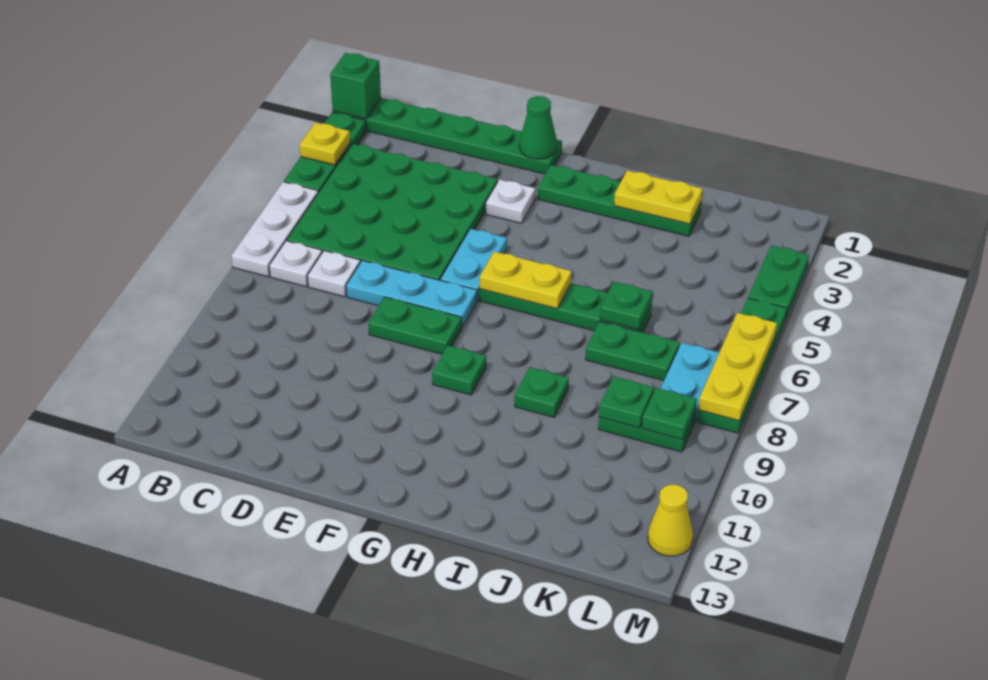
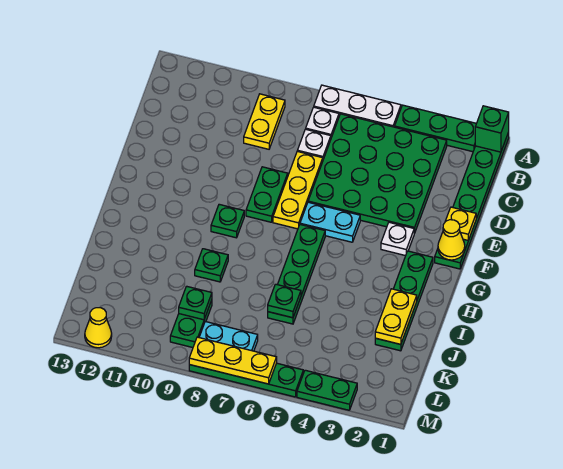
yellow plate A3 level 2 -> yellow plate E1 level 2
cyan plate D7:F7 level 1 -> yellow plate D7:F7 level 1
green cone F1 level 2 -> yellow cone F1 level 2
yellow plate G6:H6 level 2 -> yellow plate B9:C9 level 1
green plate J7:K7 level 1 -> none
green plate L9 level 2 -> none

